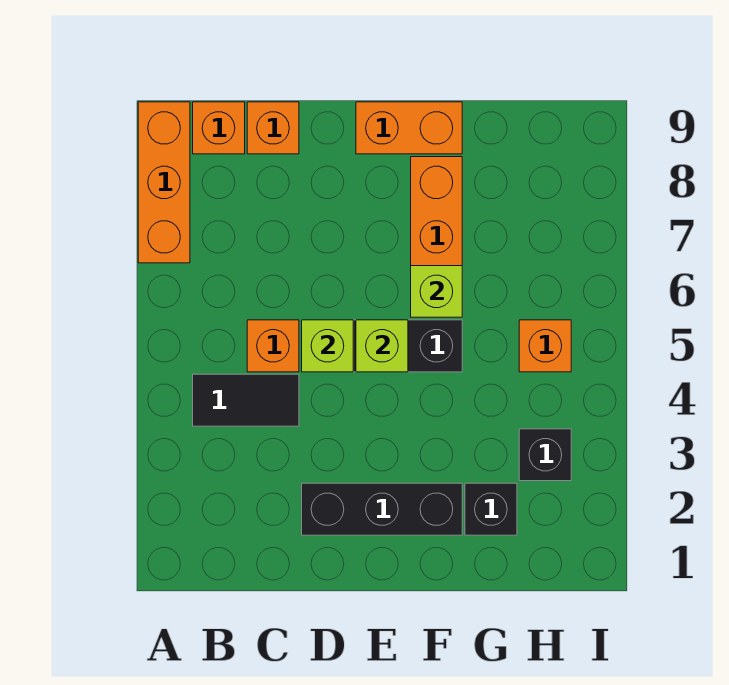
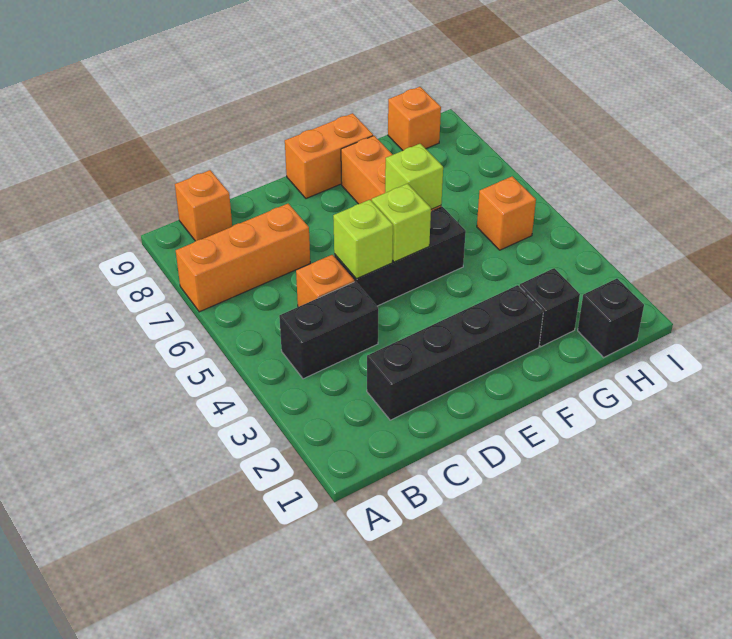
orange brick A7:A9 level 1 -> orange brick A7:C7 level 1
black tile B4:C4 level 1 -> black brick B4:C4 level 1
orange brick C9 level 1 -> orange brick H9 level 1
black brick D2:F2 level 1 -> black brick C2:F2 level 1
black brick H3 level 1 -> black brick H1 level 1

